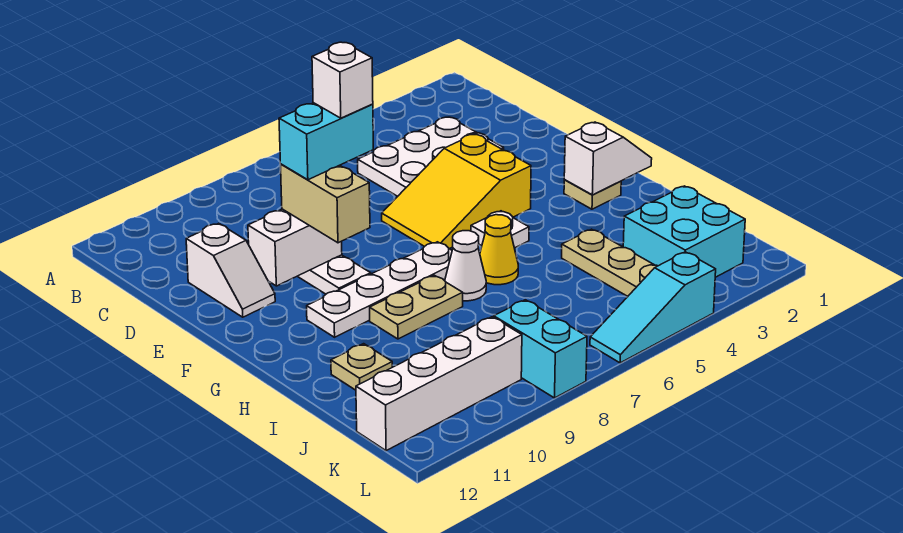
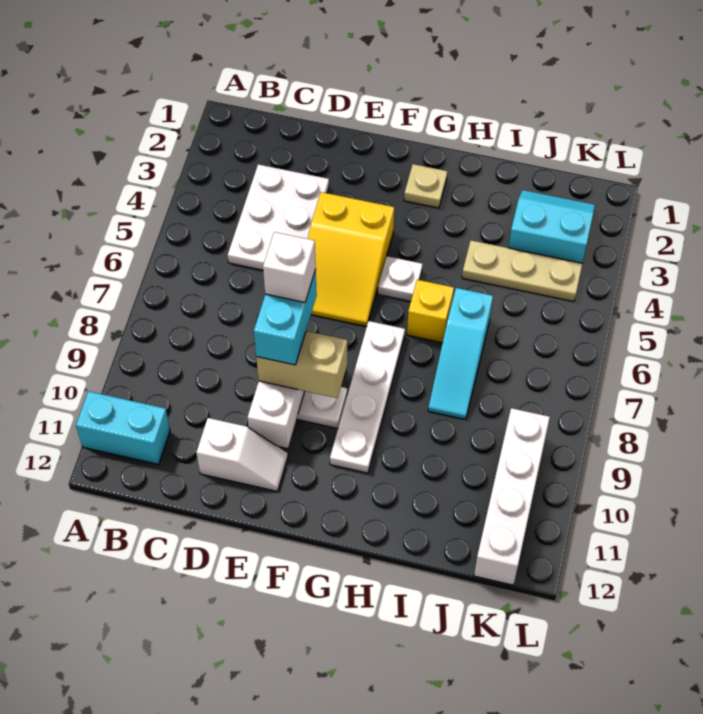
white slope G1:G2 level 2 top 2 -> none
yellow cone H6 level 1 -> yellow brick H6 level 1
white cone H7 level 1 -> none
tan plate H8:H9 level 1 -> none
tan plate I11 level 1 -> none
cyan brick J2:K3 level 1 -> cyan slope J2:K3 level 1 top 3
cyan brick K8:L8 level 1 -> cyan brick A11:B11 level 1
cyan slope L4:L6 level 1 top 4 -> cyan slope I6:I8 level 1 top 6

